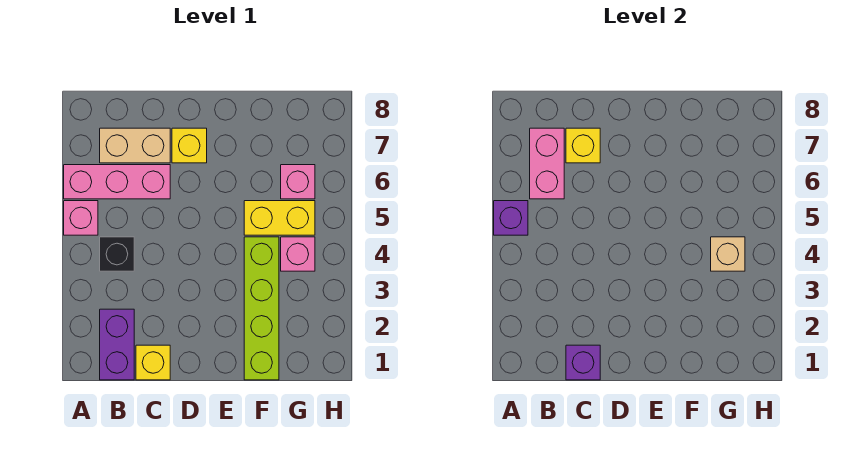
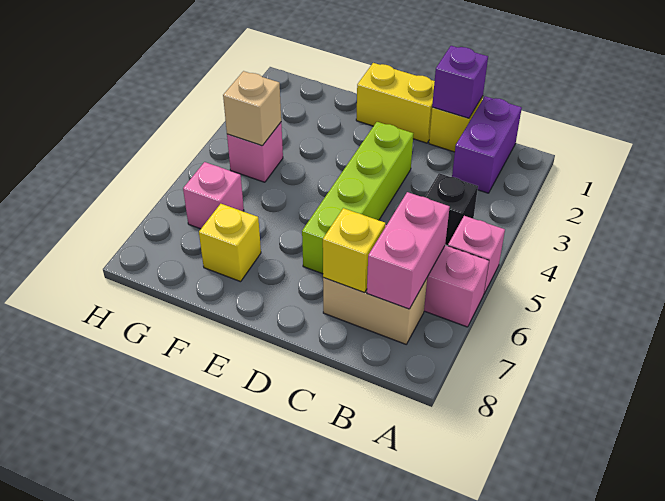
purple brick A5 level 2 -> none
yellow brick D7 level 1 -> yellow brick F7 level 1
lime brick F1:F4 level 1 -> lime brick D3:D6 level 1
yellow brick F5:G5 level 1 -> yellow brick D1:E1 level 1

